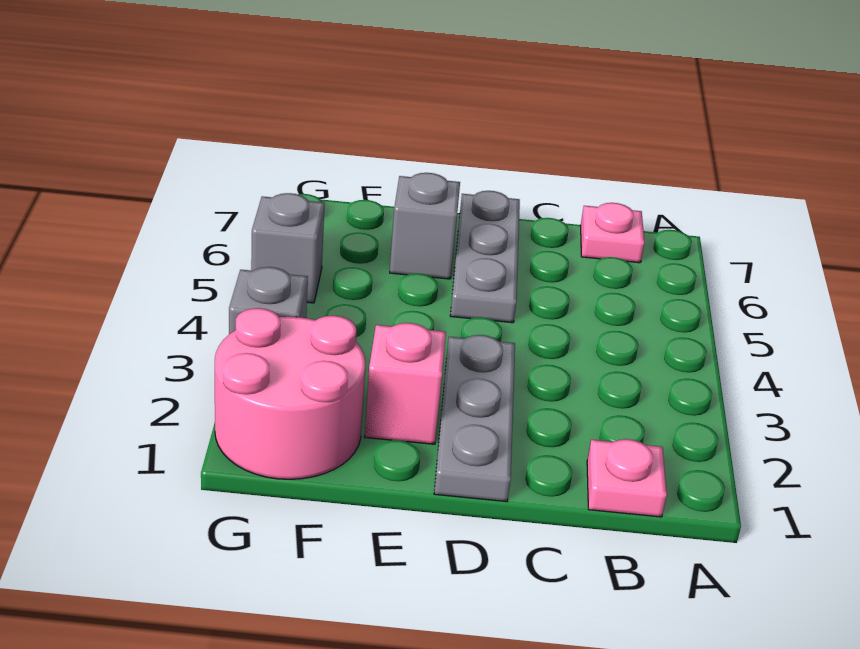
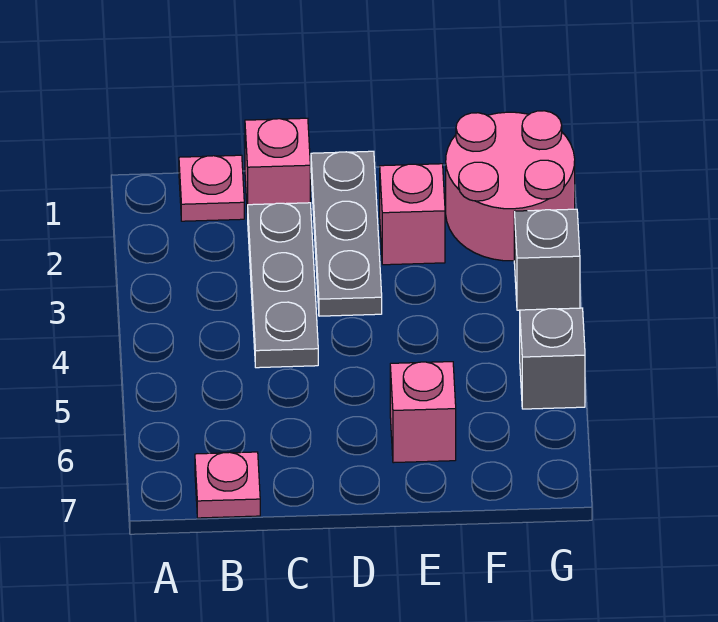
none -> pink brick C1 level 1
grey plate D5:D7 level 1 -> grey plate C2:C4 level 1
grey brick E6 level 1 -> pink brick E6 level 1

